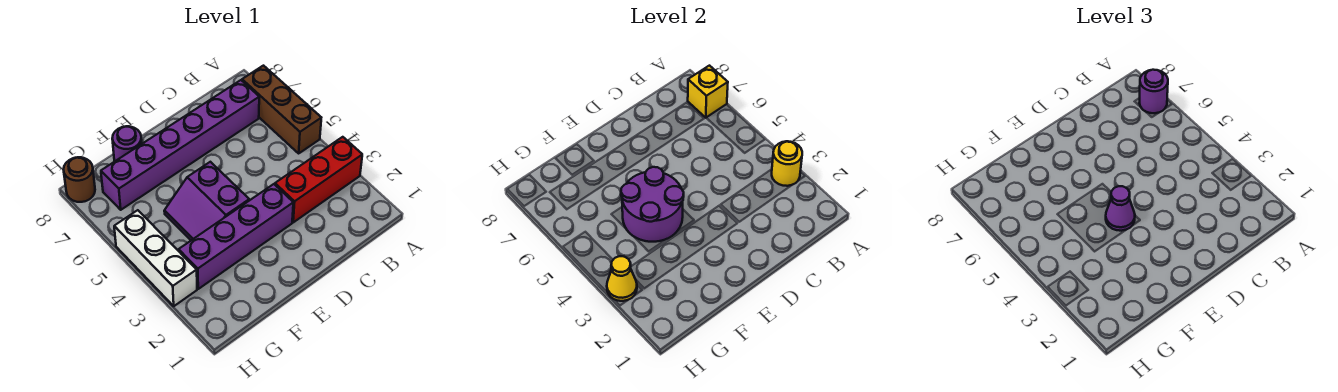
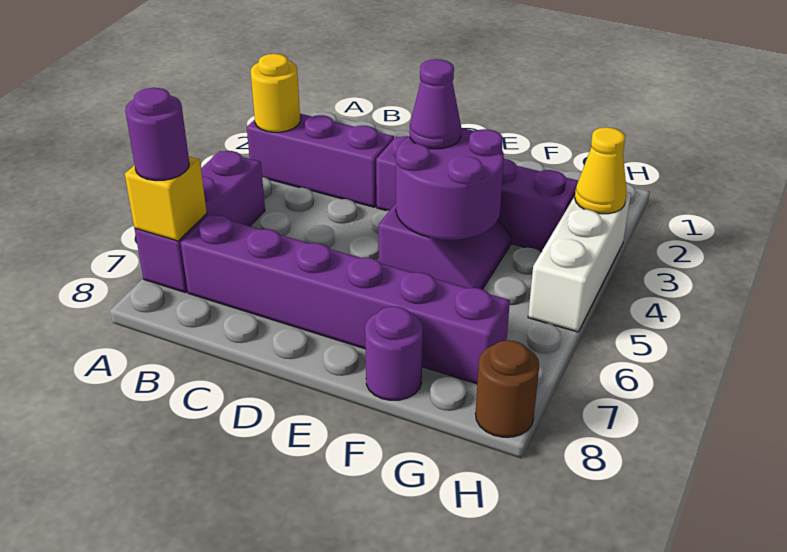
red brick A3:C3 level 1 -> purple brick A3:C3 level 1
brown brick A5:A7 level 1 -> purple brick A5:A7 level 1

